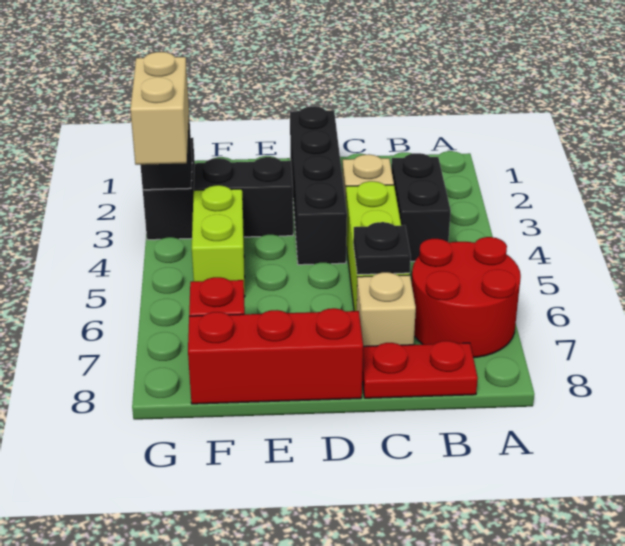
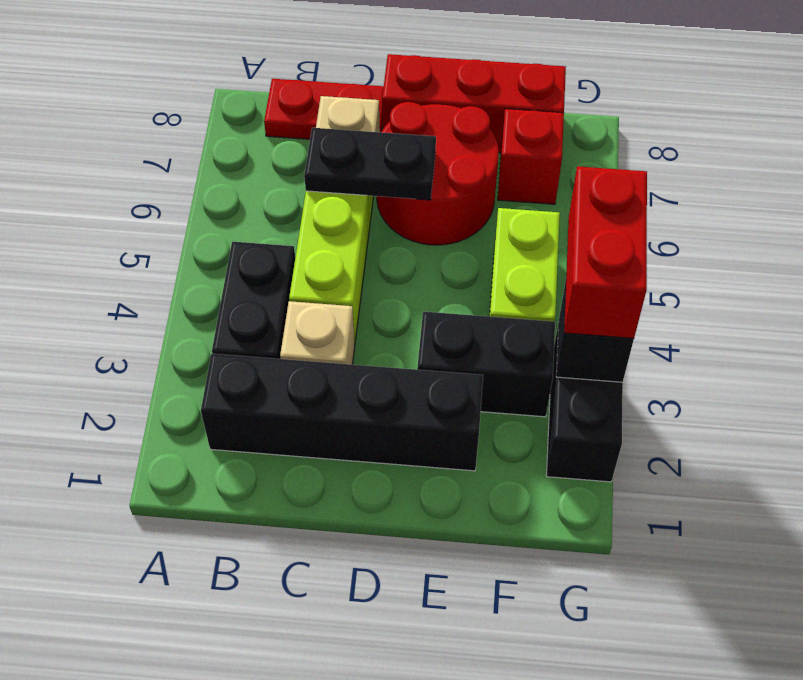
red round brick A6:B7 level 1 -> red round brick D6:E7 level 1
black plate C6 level 2 -> black plate C6:D6 level 2
black brick D1:D4 level 1 -> black brick B2:E2 level 1
tan brick G3:G4 level 3 -> red brick G3:G4 level 3

